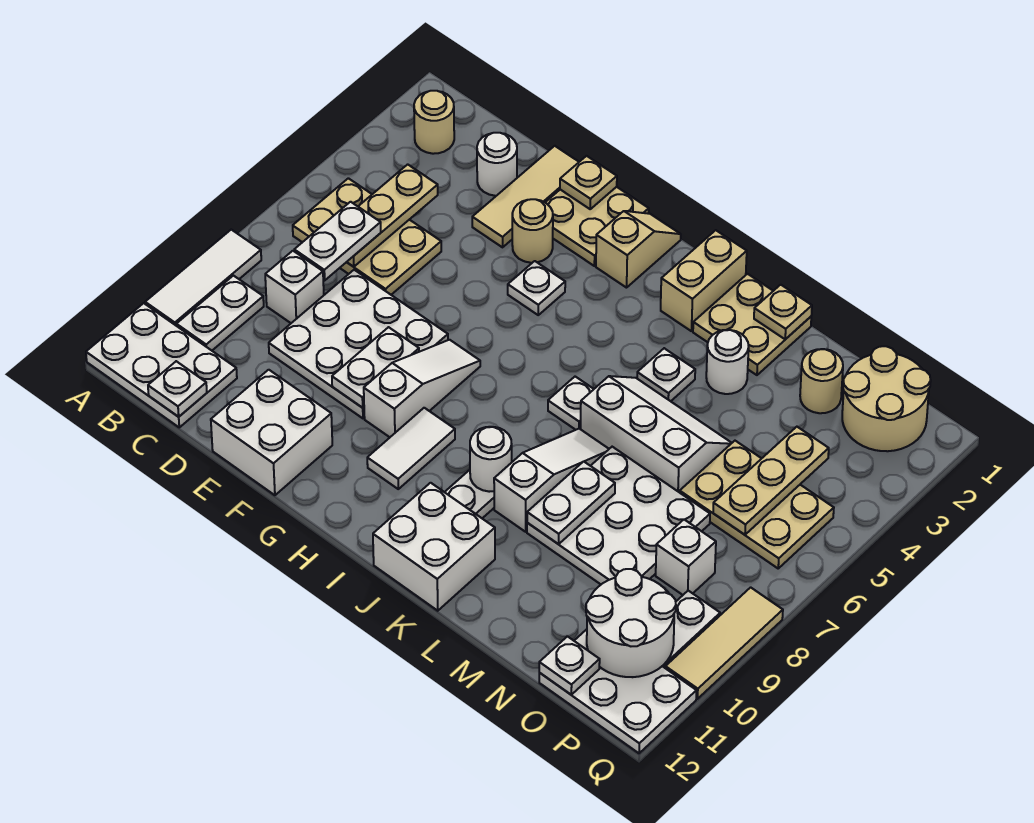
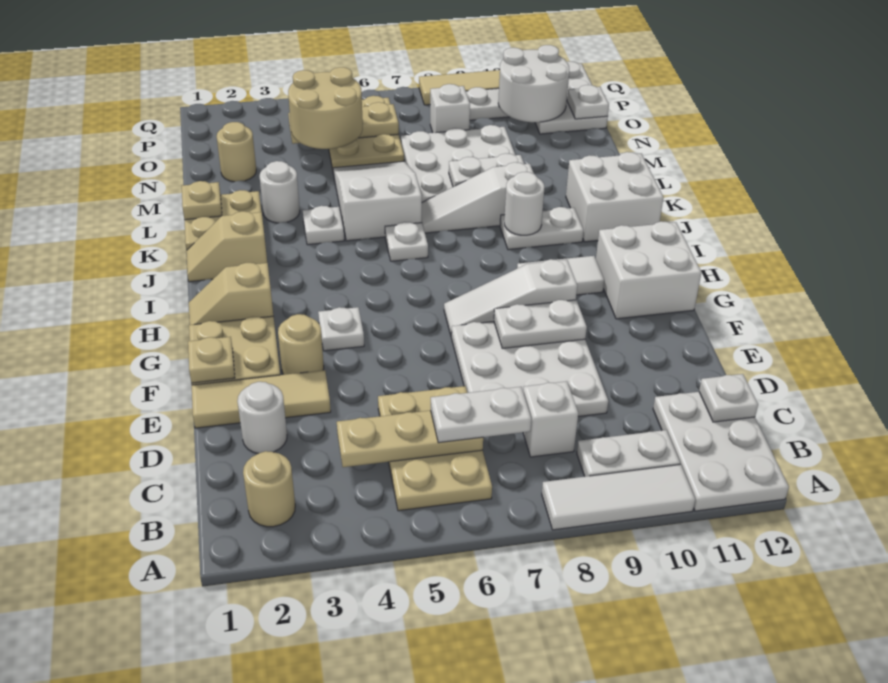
white brick E11:F12 level 1 -> white brick G11:H12 level 1
tan brick J1:J2 level 1 -> tan slope J1:J2 level 1 top 2
white slope K5:M6 level 1 top 6 -> white slope K5:M6 level 1 top K
tan round brick O1:P2 level 1 -> tan round brick N4:O5 level 3

